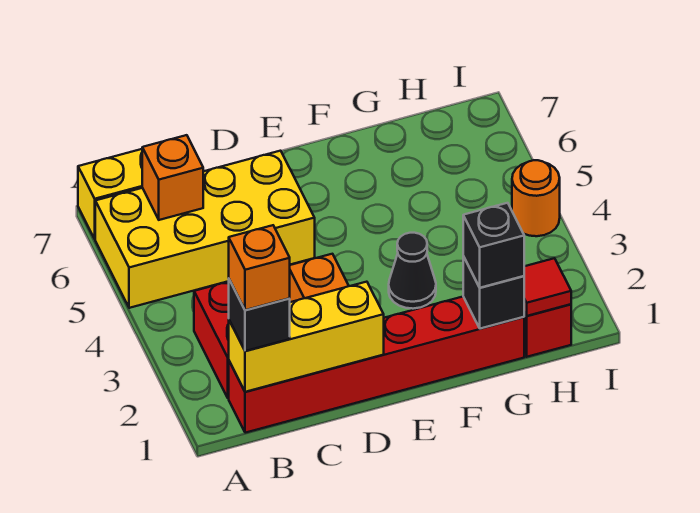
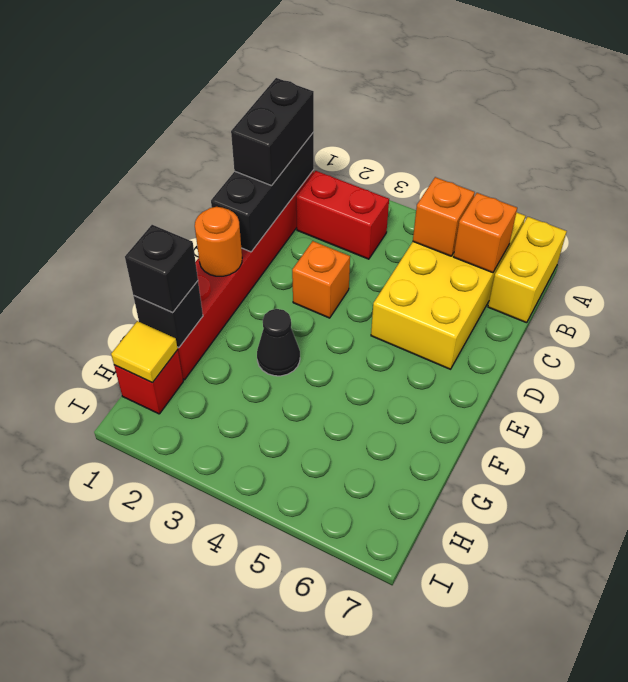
yellow brick B1:D1 level 2 -> black brick B1:D1 level 2
black brick B1 level 3 -> black brick B1:C1 level 3
orange brick B1 level 4 -> orange brick B5 level 2
red tile H1 level 2 -> yellow tile H1 level 2
orange round brick I4 level 1 -> orange round brick E1 level 2

